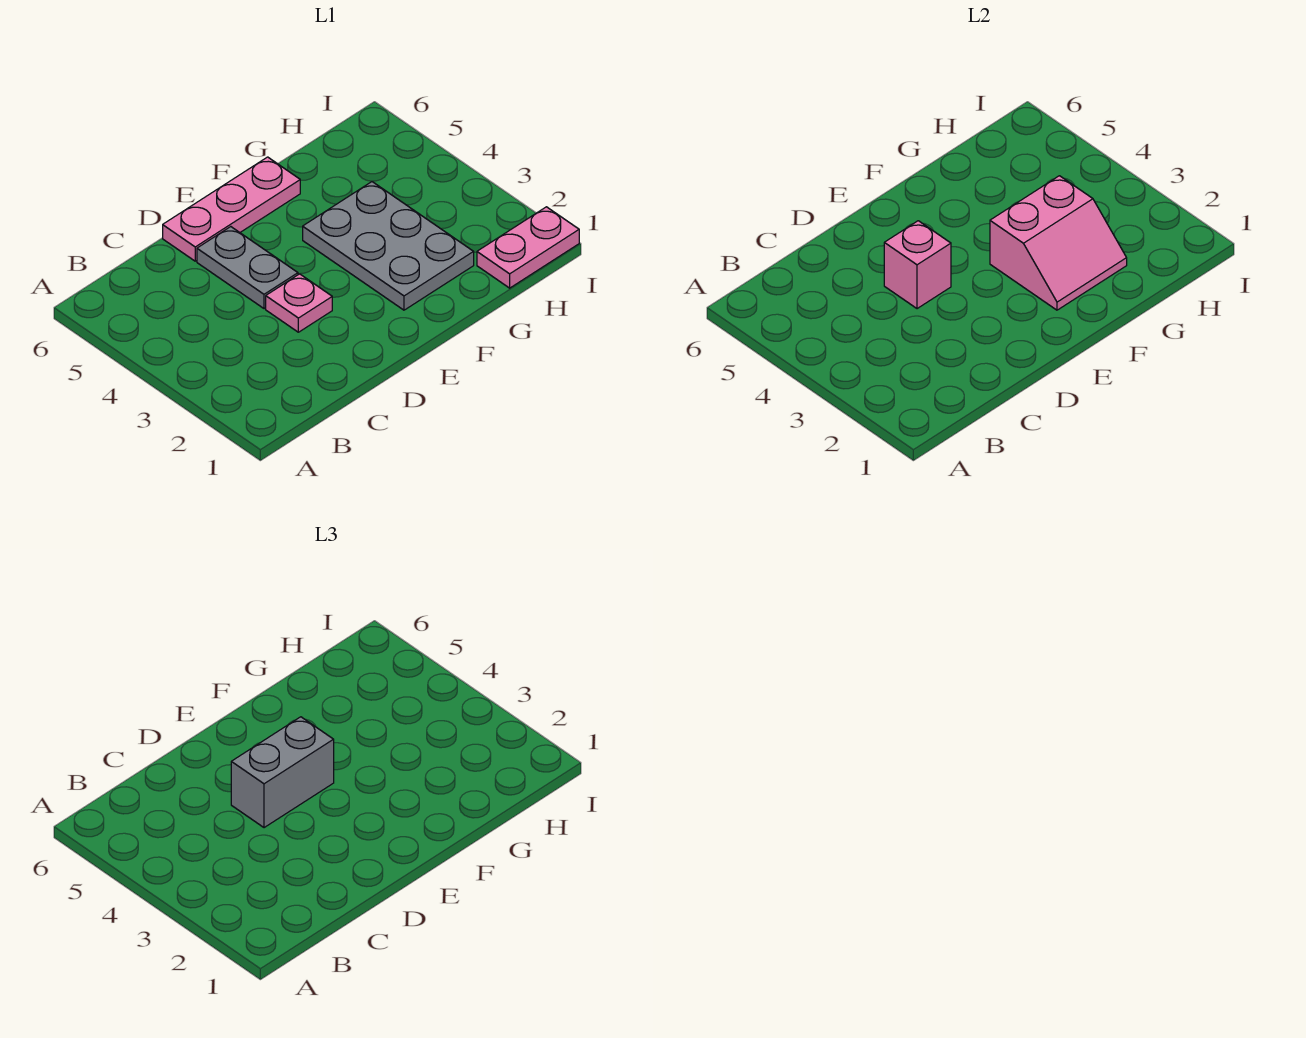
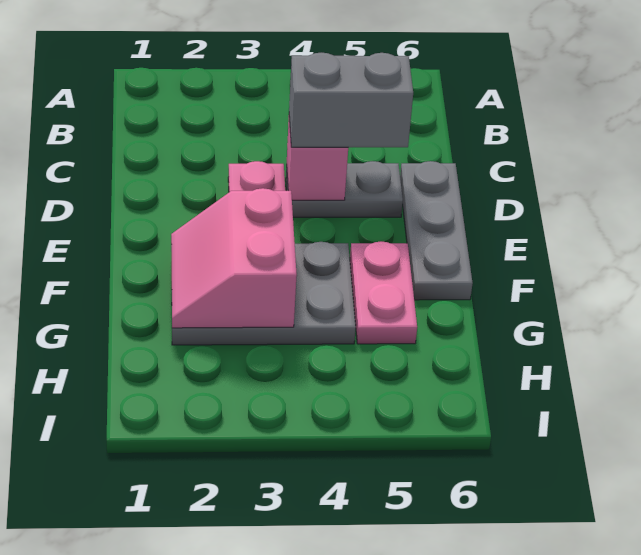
grey brick D4:E4 level 3 -> grey brick D4:D5 level 3
pink plate D6:F6 level 1 -> grey plate D6:F6 level 1
pink plate H1:I1 level 1 -> pink plate F5:G5 level 1

